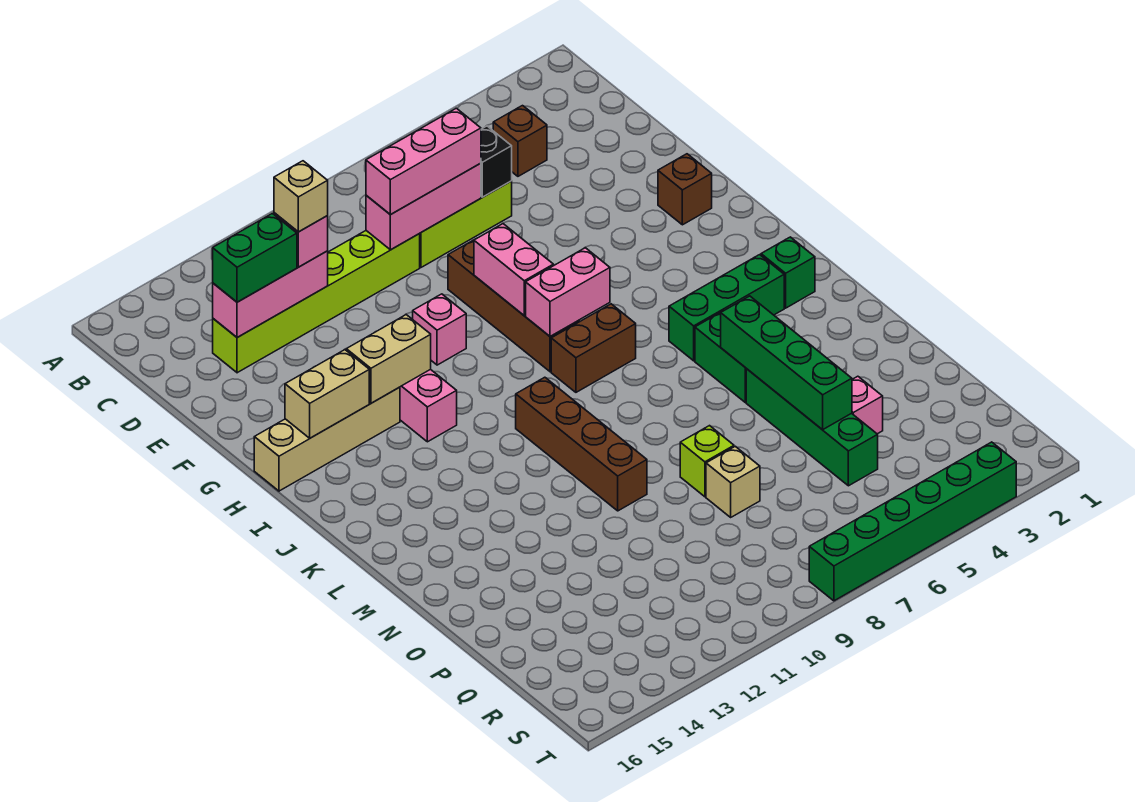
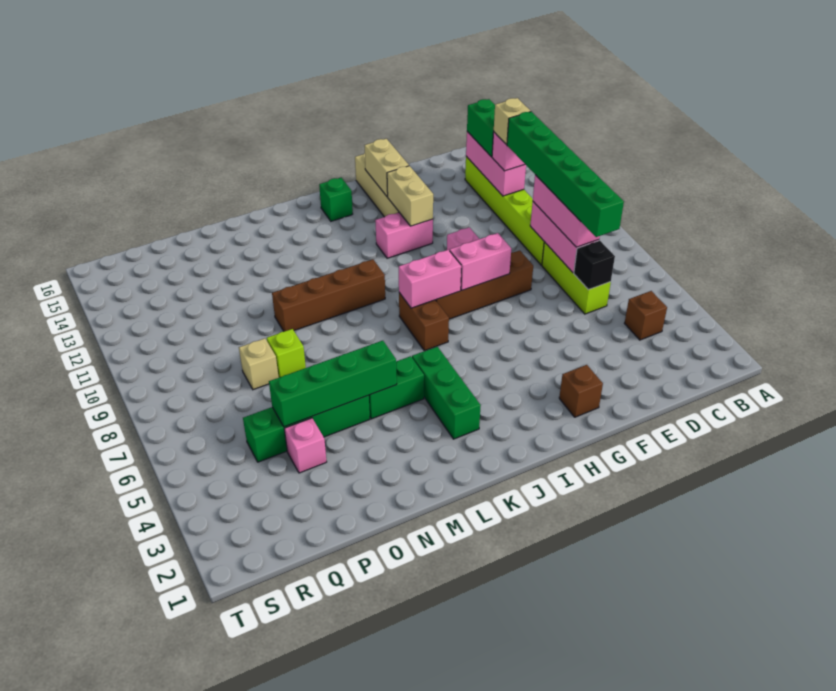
pink brick I7:I8 level 2 -> pink brick I8:J8 level 2
green brick K2 level 1 -> green brick J15 level 1
green brick T3:T8 level 1 -> green brick D6:D11 level 4

